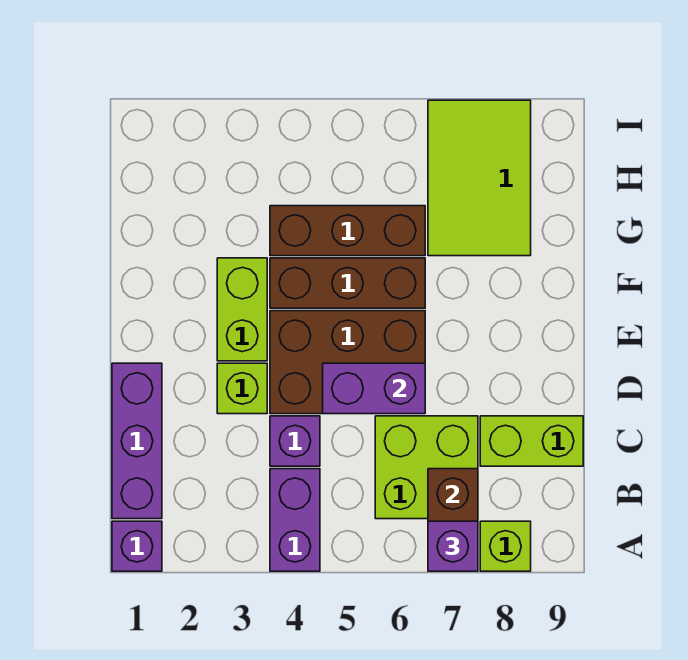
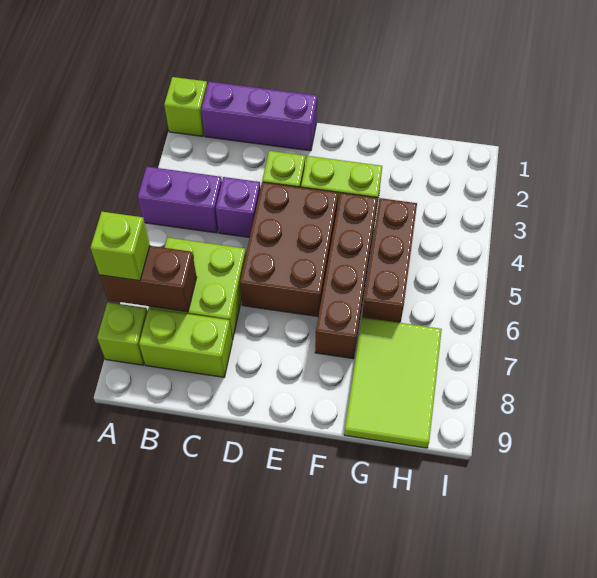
purple brick A1 level 1 -> lime brick A1 level 1
purple brick A7 level 3 -> lime brick A7 level 3
lime brick C8:C9 level 1 -> lime brick B8:C8 level 1
purple brick D5:D6 level 2 -> none
brown brick F4:F6 level 1 -> brown brick F4:F7 level 1
lime tile G7:I8 level 1 -> lime tile G7:H9 level 1

